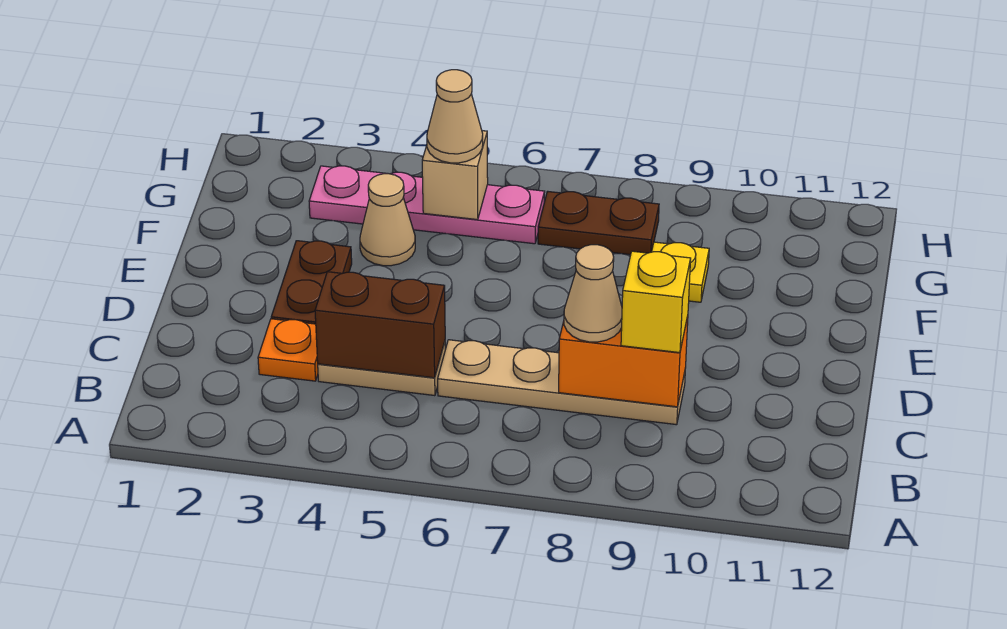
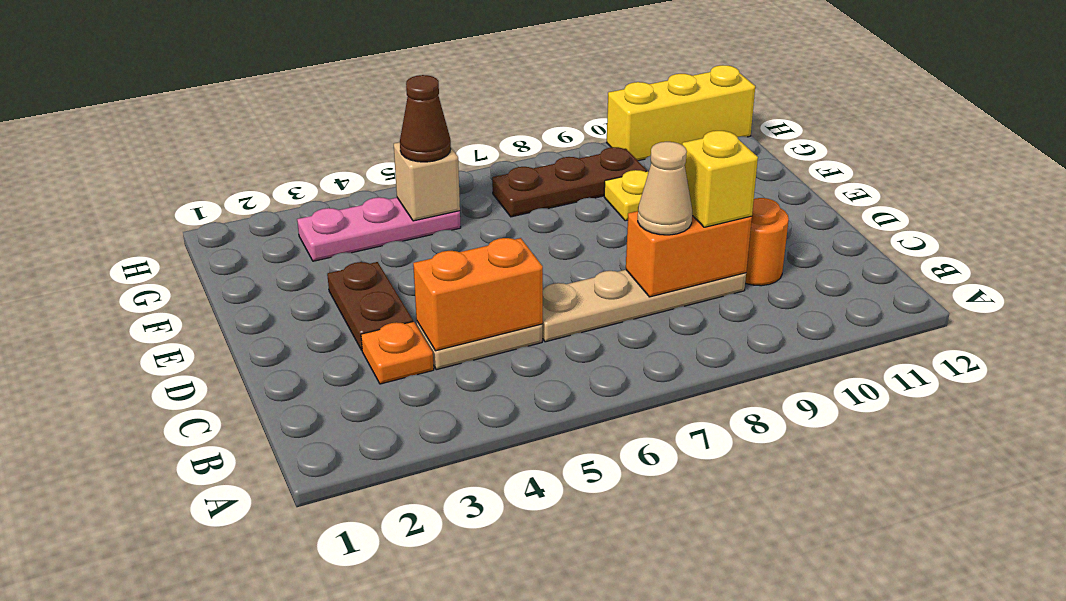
brown brick C4:C5 level 2 -> orange brick C4:C5 level 2
none -> orange round brick C10 level 1
tan cone F4 level 1 -> none
pink plate G3:G6 level 1 -> pink plate G3:G5 level 1
tan cone G5 level 3 -> brown cone G5 level 3
brown plate G7:G8 level 1 -> brown plate G7:G9 level 1
none -> yellow brick H10:H12 level 1

